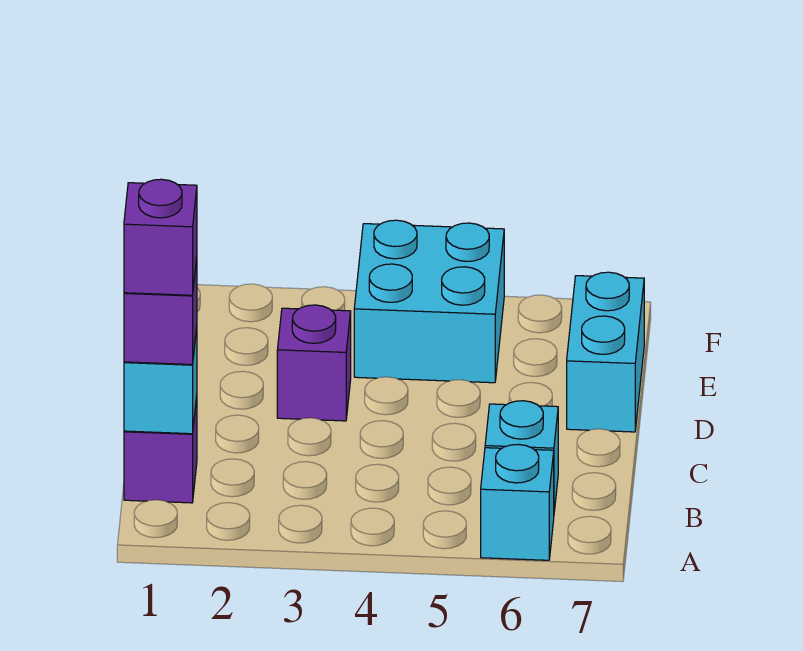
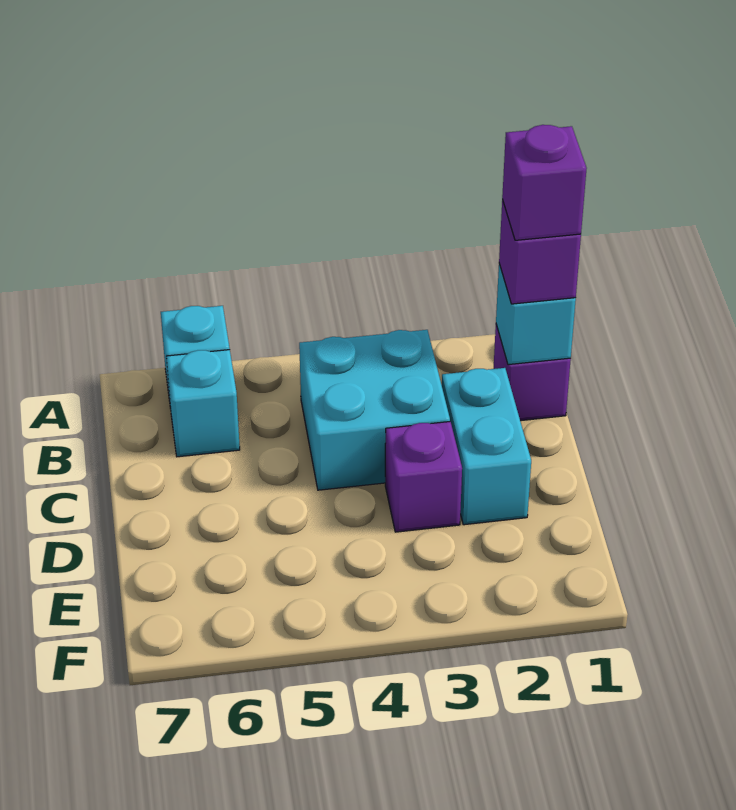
cyan brick D7:E7 level 1 -> cyan brick C2:D2 level 1
cyan brick E4:F5 level 1 -> cyan brick B3:C4 level 1

